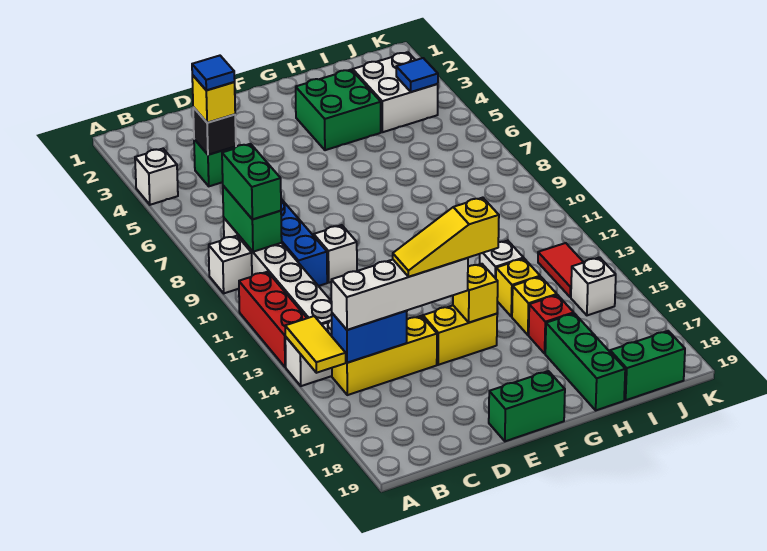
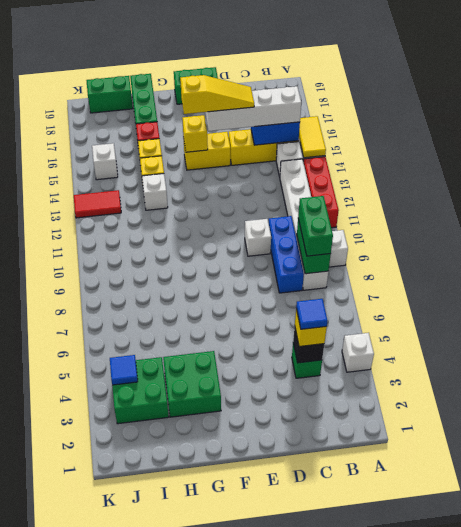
white brick I3:J4 level 1 -> green brick I3:J4 level 1
red tile J13:J14 level 1 -> red tile J13:K13 level 1

